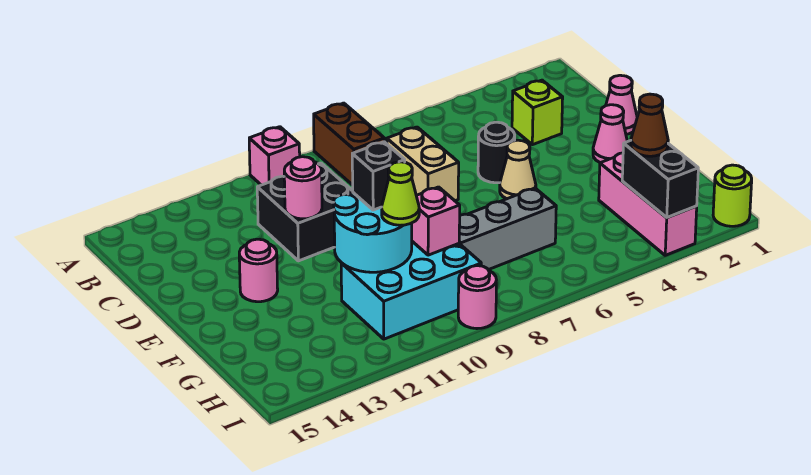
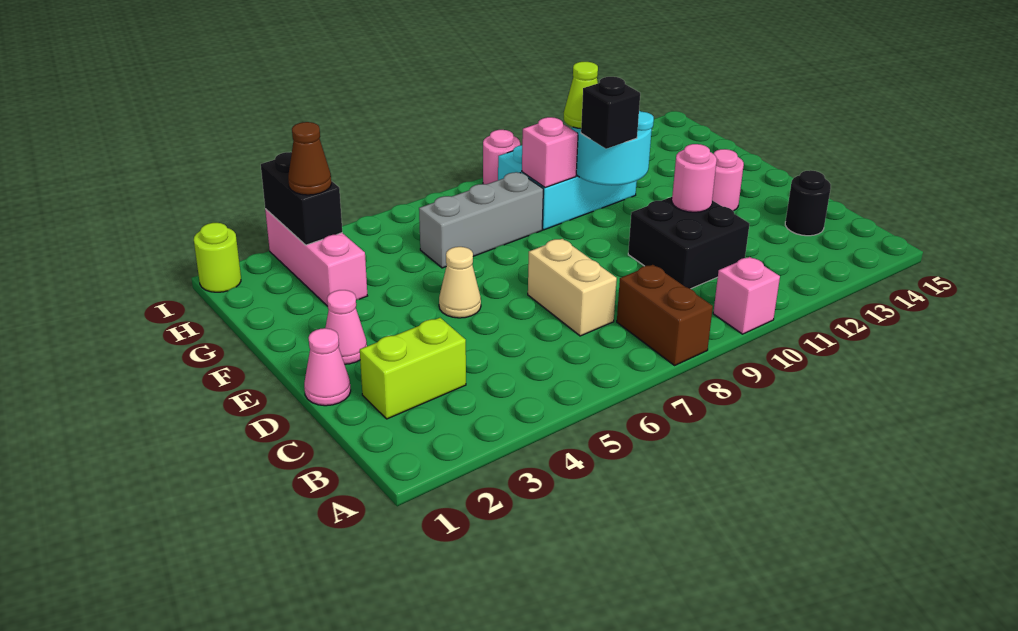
lime brick C3 level 1 -> lime brick C2:C3 level 1
black round brick D5 level 1 -> black round brick C14 level 1

